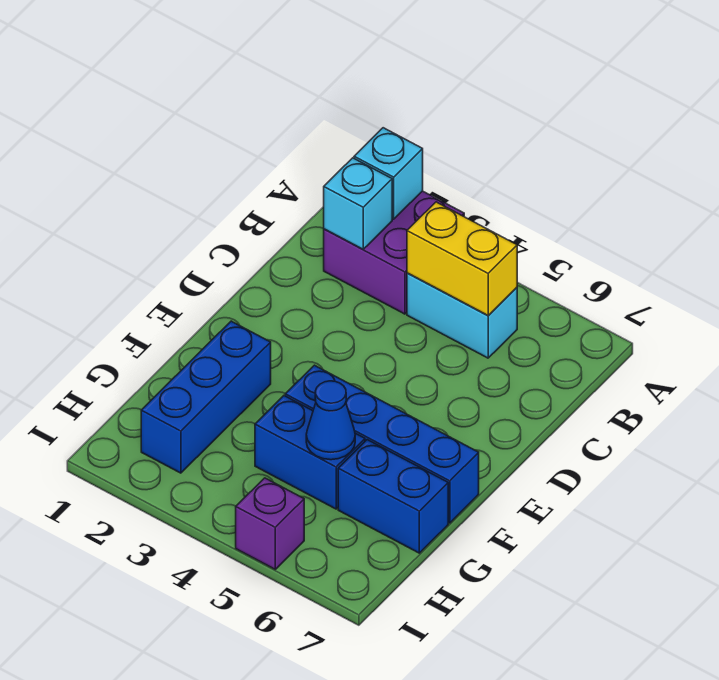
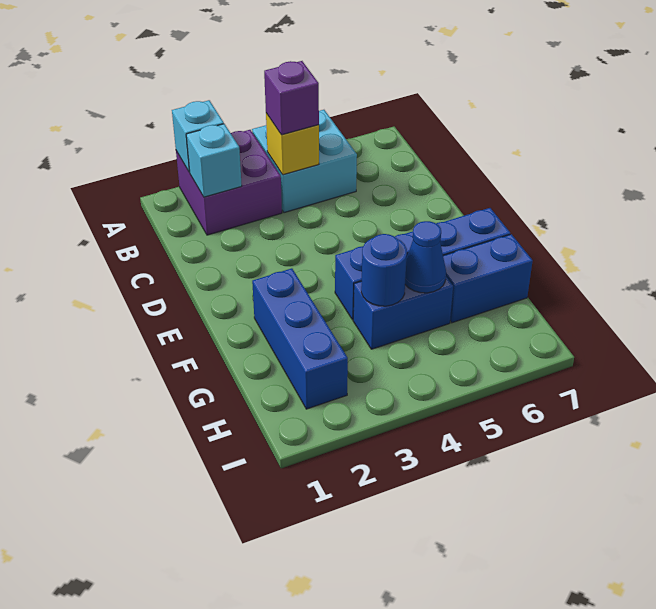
cyan brick B4:B5 level 1 -> cyan brick A4:B5 level 1
yellow brick B4:B5 level 2 -> yellow brick B4 level 2
none -> blue round brick G4 level 2
purple brick I5 level 1 -> purple brick B4 level 3

